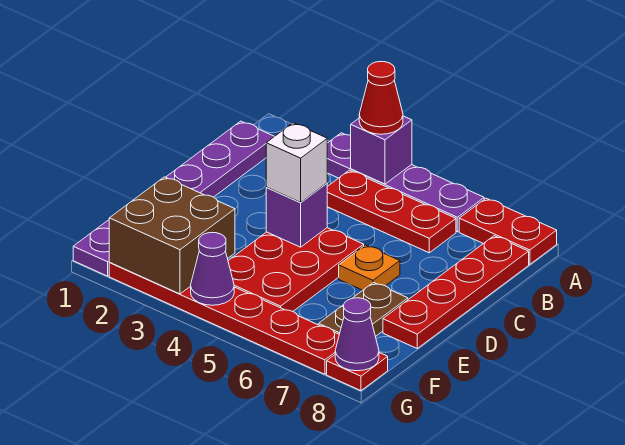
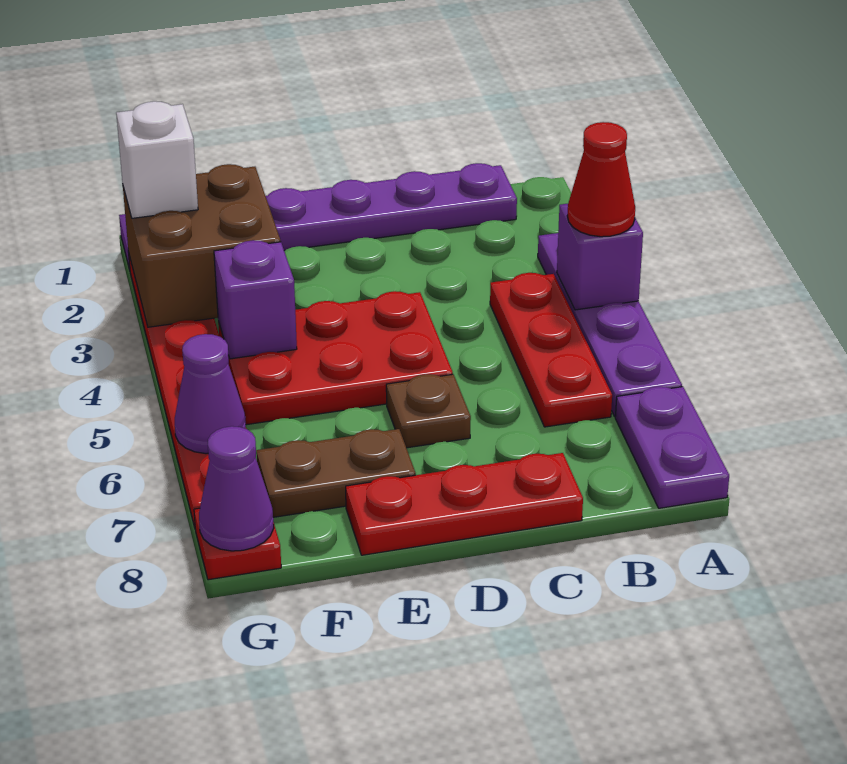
red plate A7:A8 level 1 -> purple plate A7:A8 level 1
red plate B8:E8 level 1 -> red plate C8:E8 level 1
purple brick D4 level 2 -> purple brick F4 level 2
white brick D4 level 3 -> white brick G2 level 3
orange plate D6 level 1 -> brown plate D6 level 1
purple cone G4 level 2 -> purple cone G6 level 2

